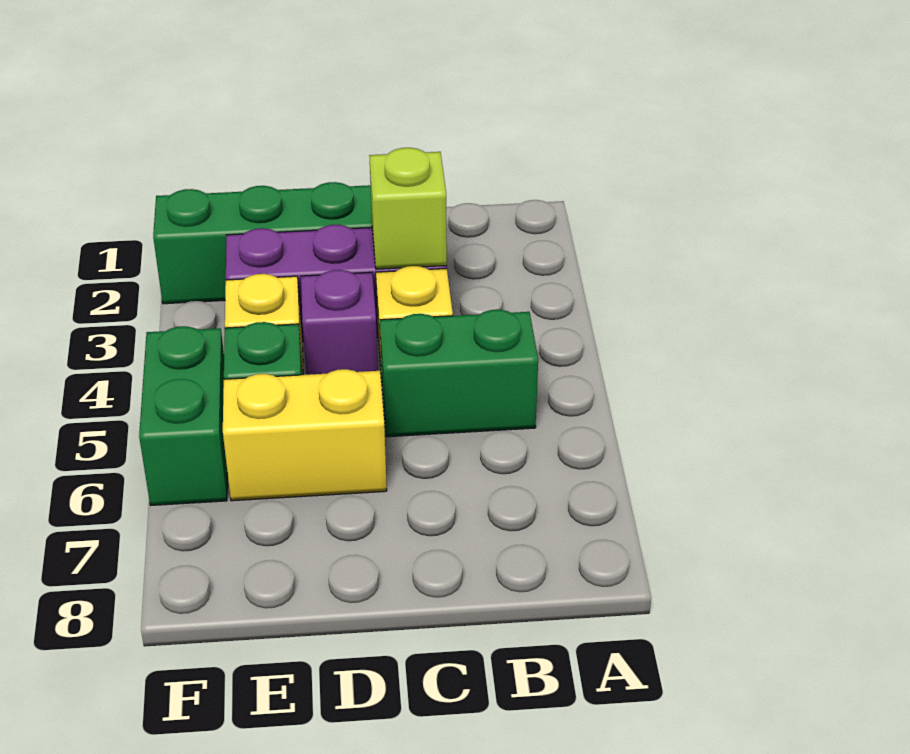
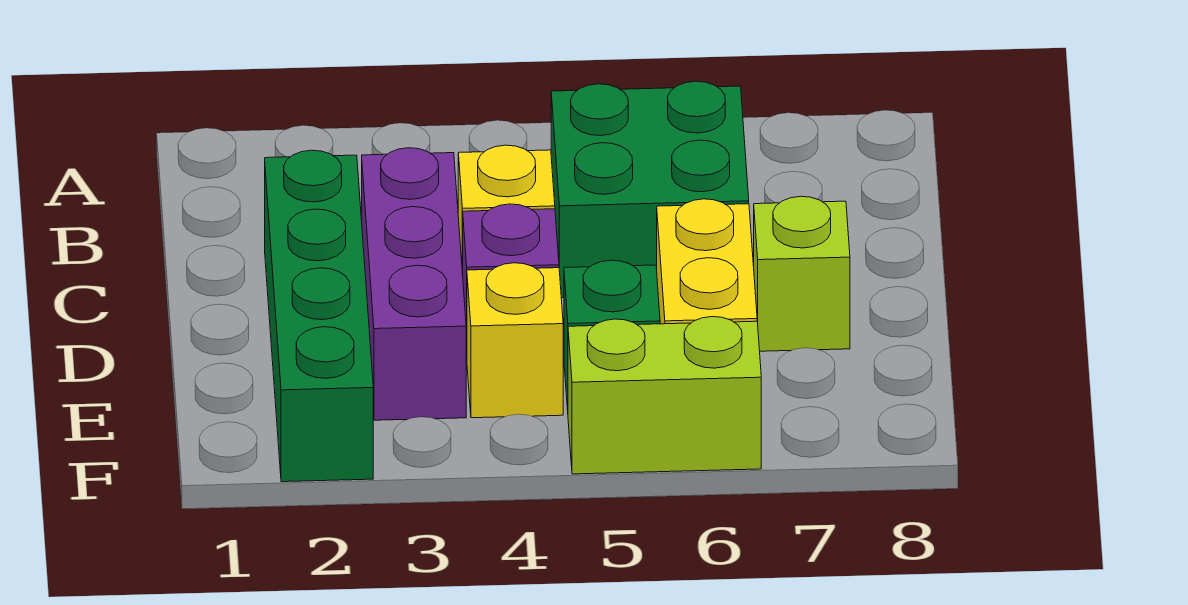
green brick B5:C5 level 1 -> green brick B5:C6 level 1
lime brick C3 level 2 -> lime brick D7 level 1
green brick F5:F6 level 1 -> lime brick F5:F6 level 1

